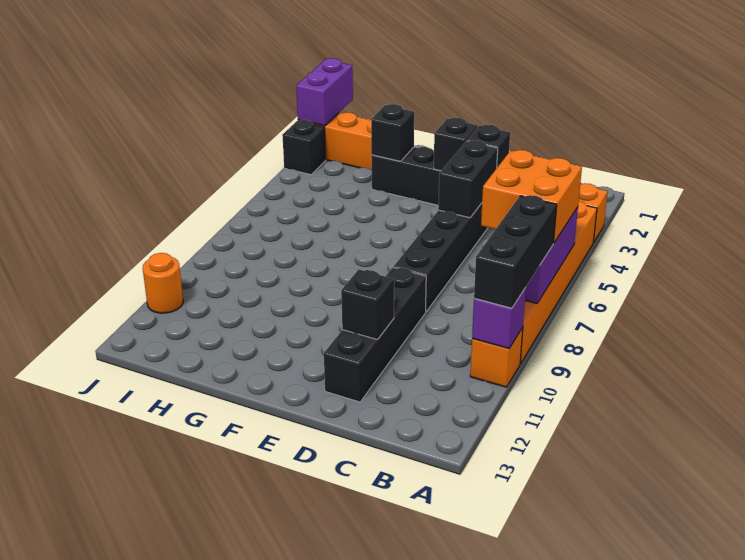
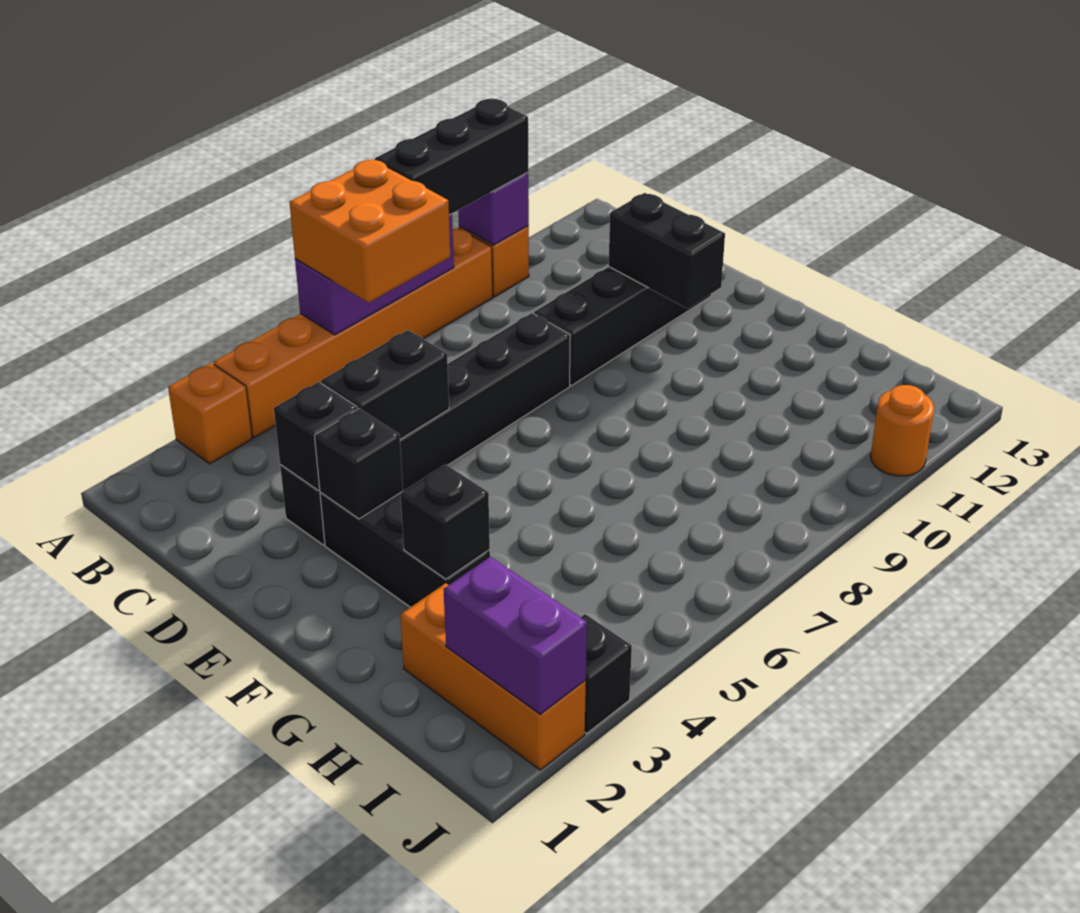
black brick D11 level 2 -> black brick D11:E11 level 2
purple brick J1:J2 level 2 -> purple brick I2:J2 level 2

